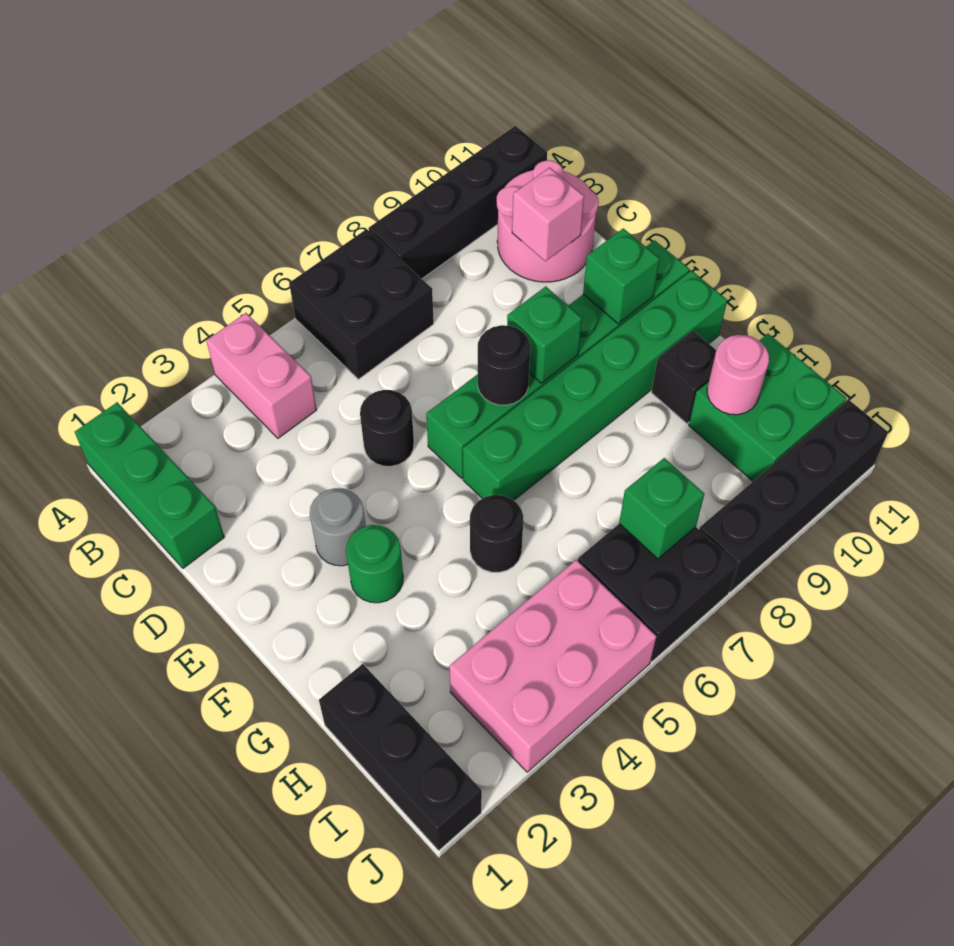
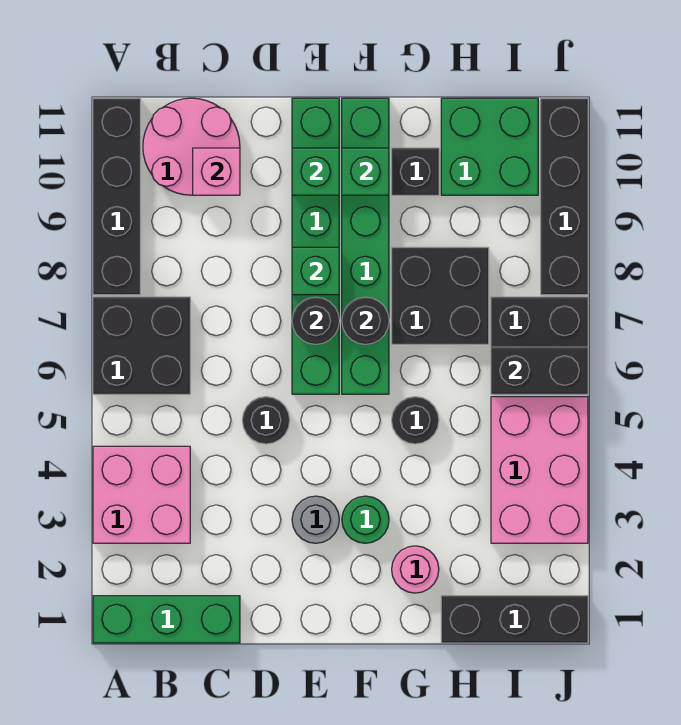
pink brick A4:B4 level 1 -> pink brick A3:B4 level 1
none -> black round brick F7 level 2
none -> black brick G7:H8 level 1
pink round brick H10 level 2 -> pink round brick G2 level 1
none -> black brick I6:J6 level 2
green brick I7 level 2 -> green brick F10 level 2

